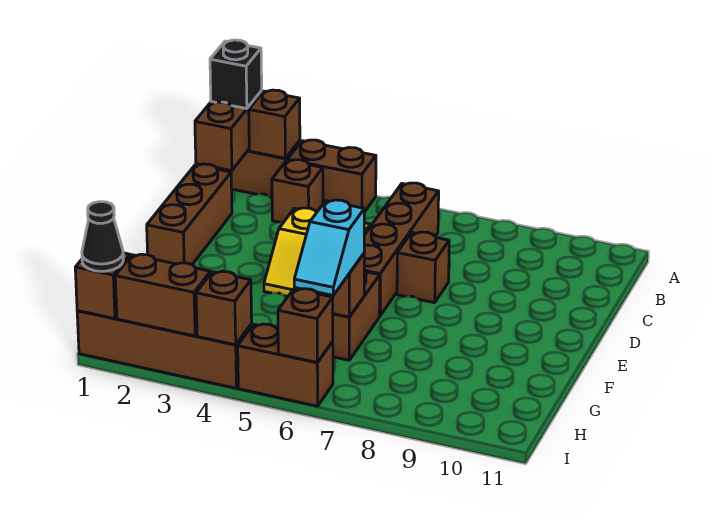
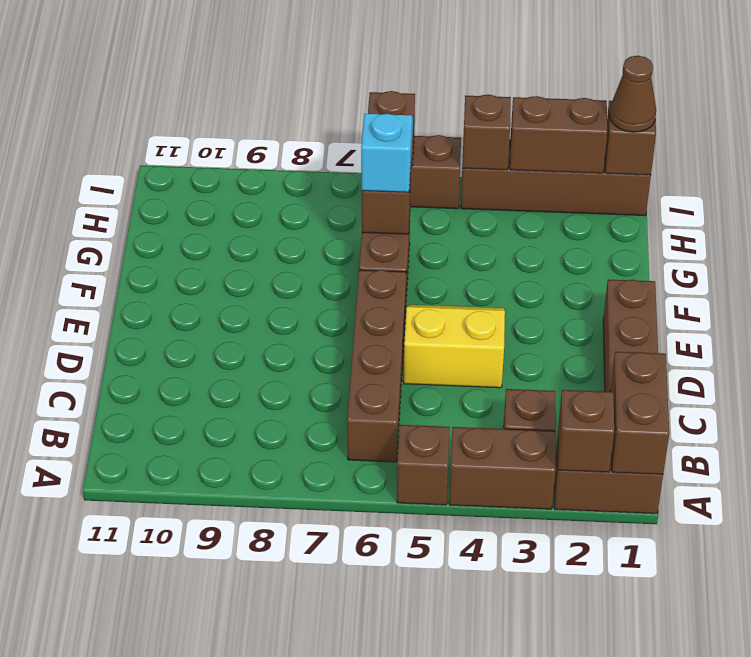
black brick A1 level 3 -> none
brown brick D7 level 1 -> brown brick A5 level 1
black cone I1 level 3 -> brown cone I1 level 3

